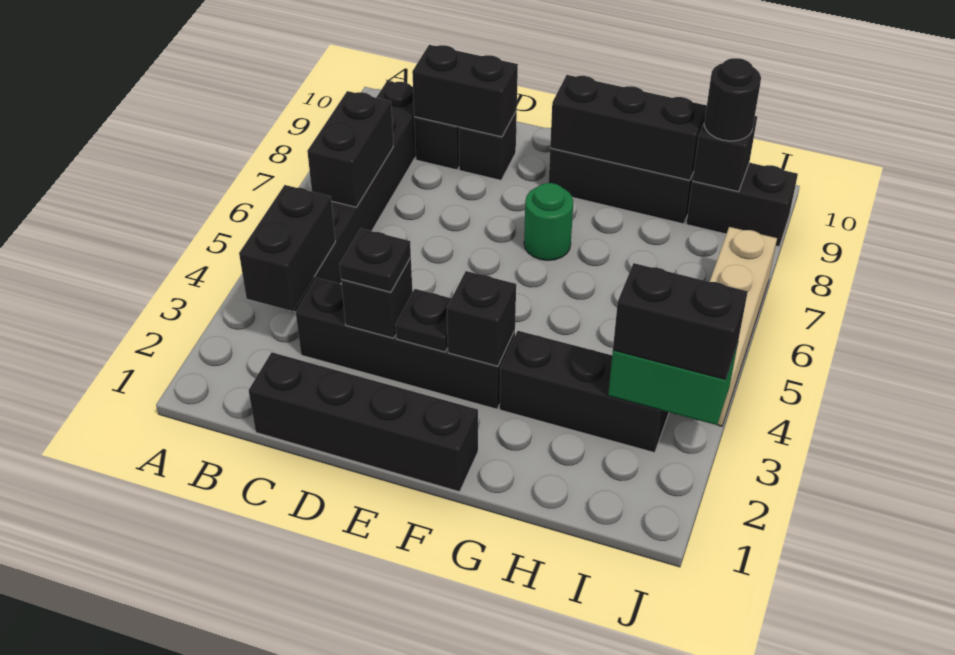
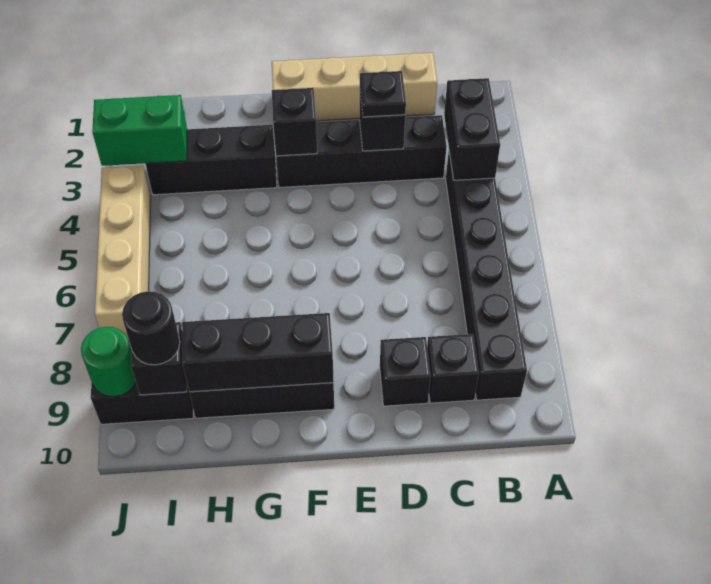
black brick B6:B7 level 2 -> none
black brick C1:F1 level 1 -> tan brick C1:F1 level 1
black brick C9:D9 level 2 -> none
black plate E3 level 2 -> none
green round brick F7 level 1 -> green round brick J9 level 2
black brick I3:J3 level 3 -> none

